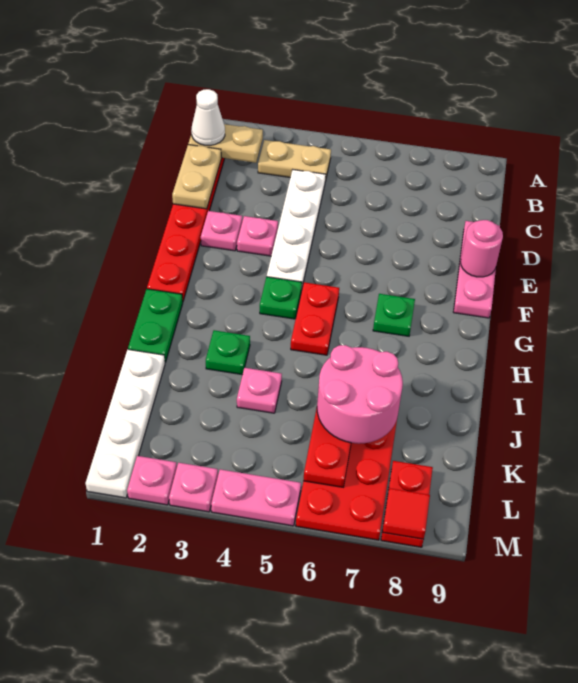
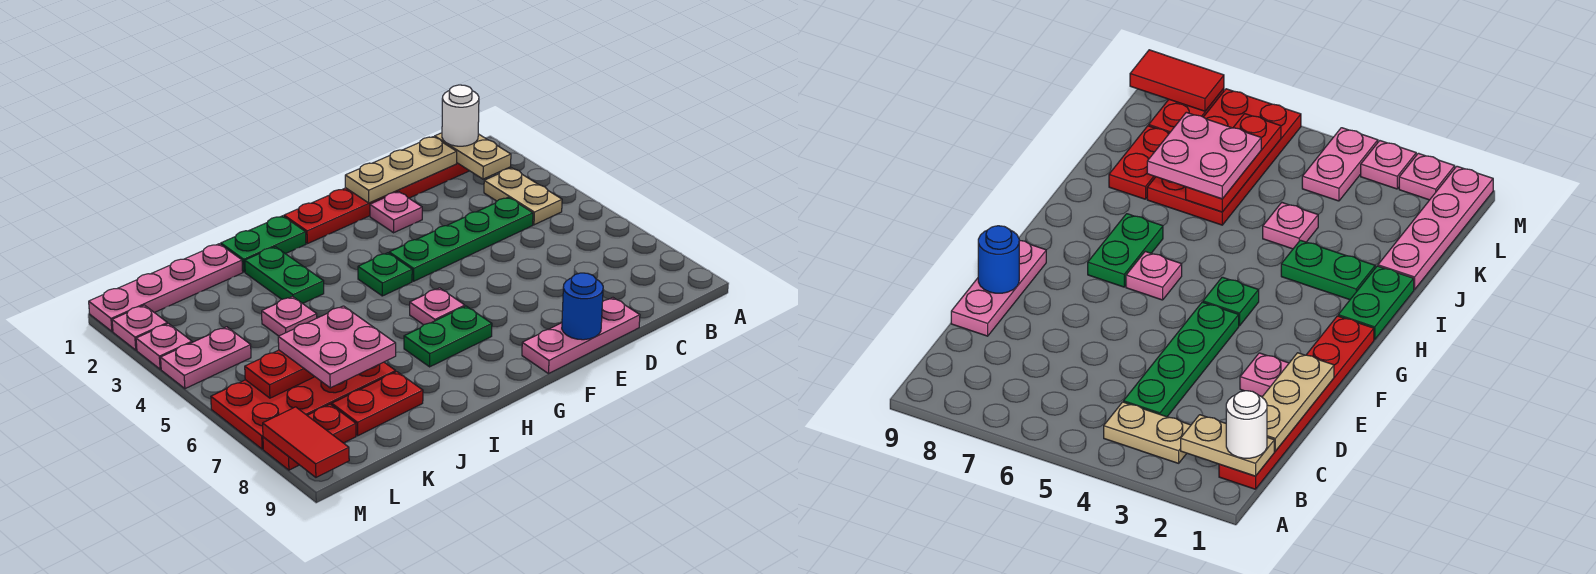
white cone B1 level 3 -> white round brick B1 level 3
tan plate C1:D1 level 2 -> tan plate C1:E1 level 2
white plate C4:F4 level 1 -> green plate C4:F4 level 1
pink plate E3 level 1 -> pink plate G6 level 1
pink round brick E9 level 2 -> blue round brick E9 level 2
red plate G5:H5 level 1 -> red plate J8:K8 level 1
green plate G7 level 1 -> green plate G7:H7 level 1
green plate I3 level 1 -> green plate I2:I3 level 1
white plate J1:M1 level 1 -> pink plate J1:M1 level 1
pink round brick J6:K7 level 3 -> pink plate J6:K7 level 3
pink plate M4:M5 level 1 -> pink plate L4:M4 level 1
red tile M8 level 2 -> red tile M8:M9 level 2

